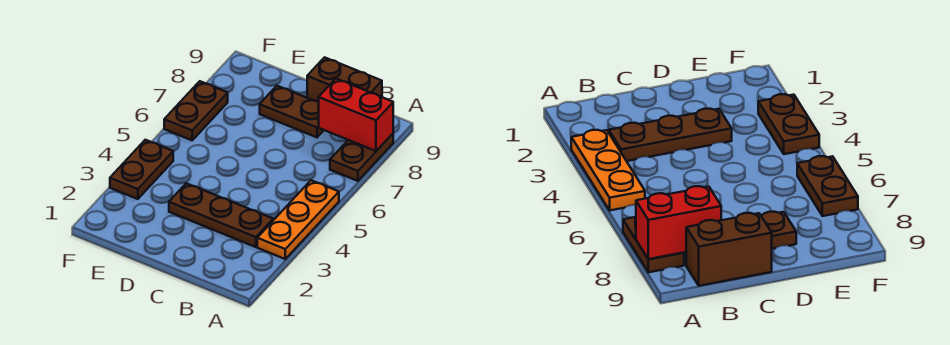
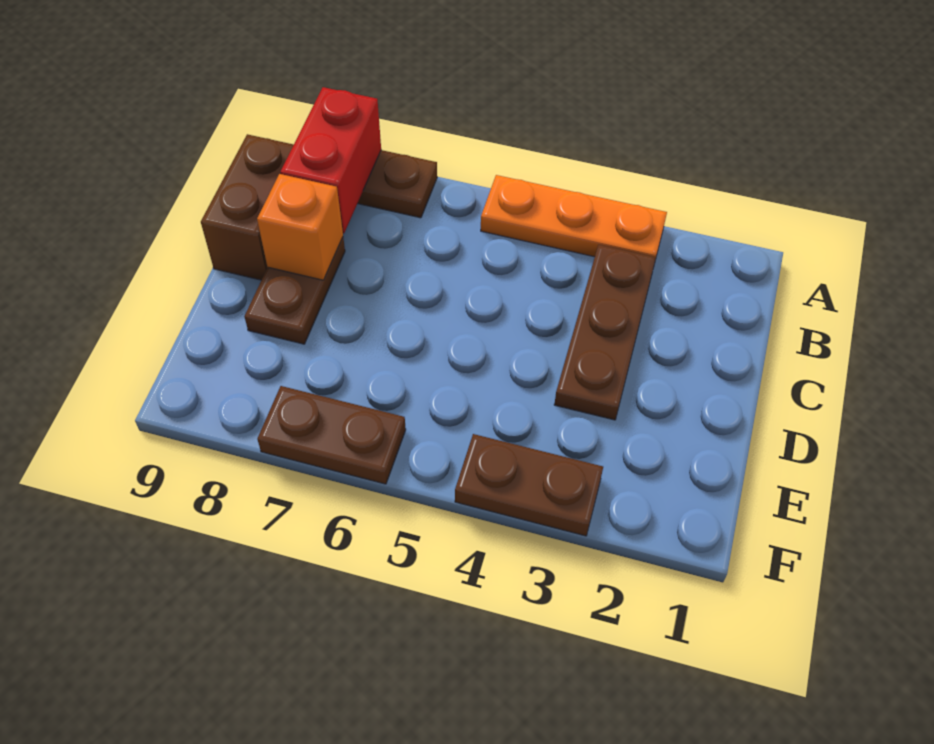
none -> orange brick C8 level 2

